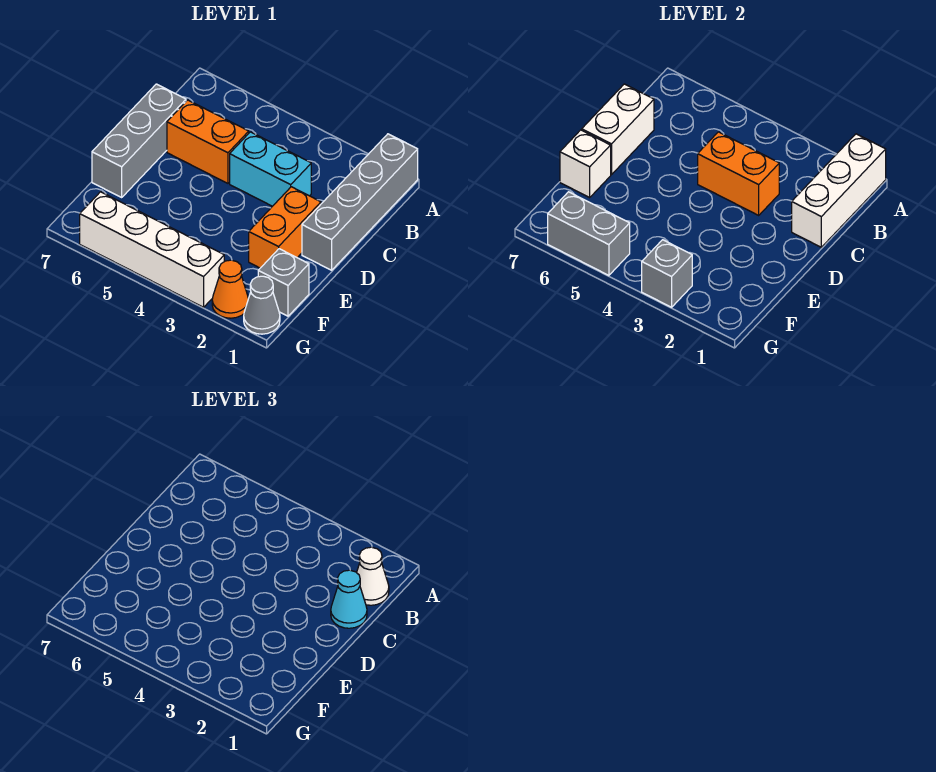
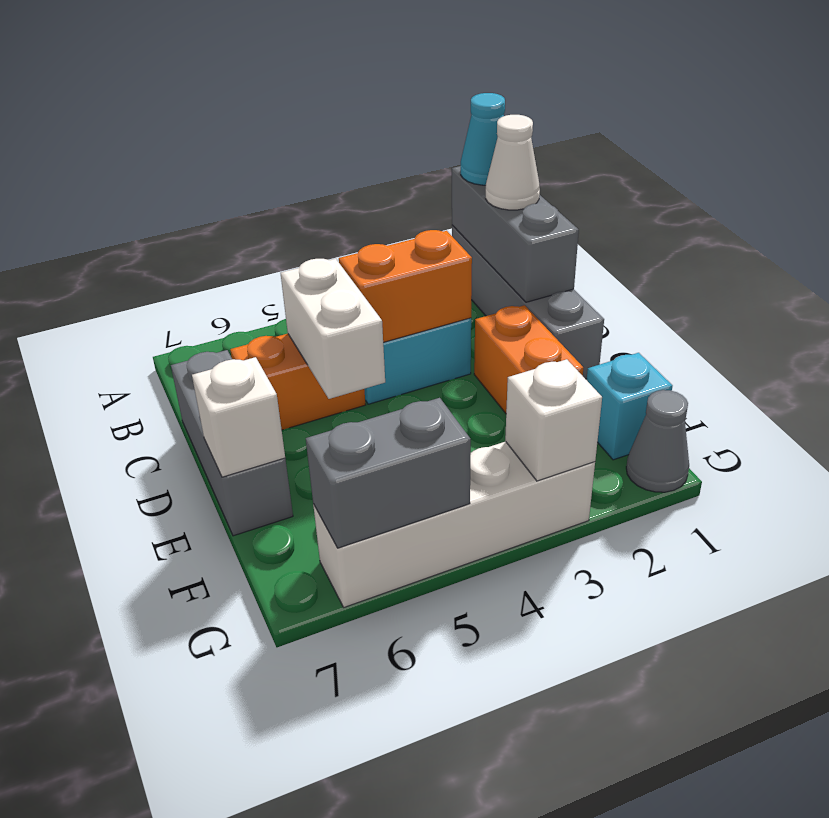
white brick A1:C1 level 2 -> grey brick A1:C1 level 2
cyan cone C1 level 3 -> cyan cone A1 level 3
white brick C7:D7 level 2 -> white brick C5:D5 level 2
grey brick F1 level 1 -> cyan brick F1 level 1
orange cone G2 level 1 -> none
grey brick G3 level 2 -> white brick G3 level 2

